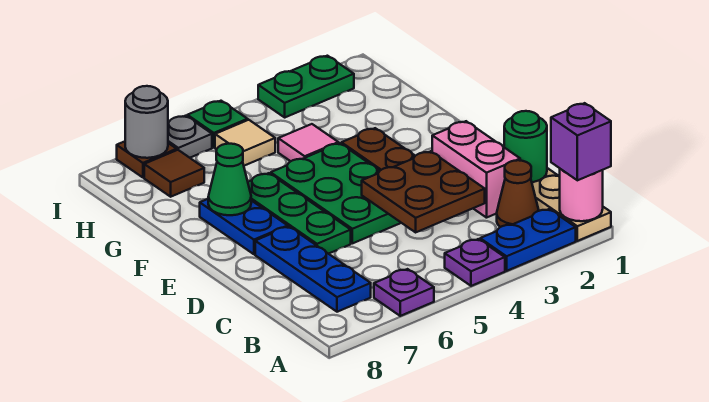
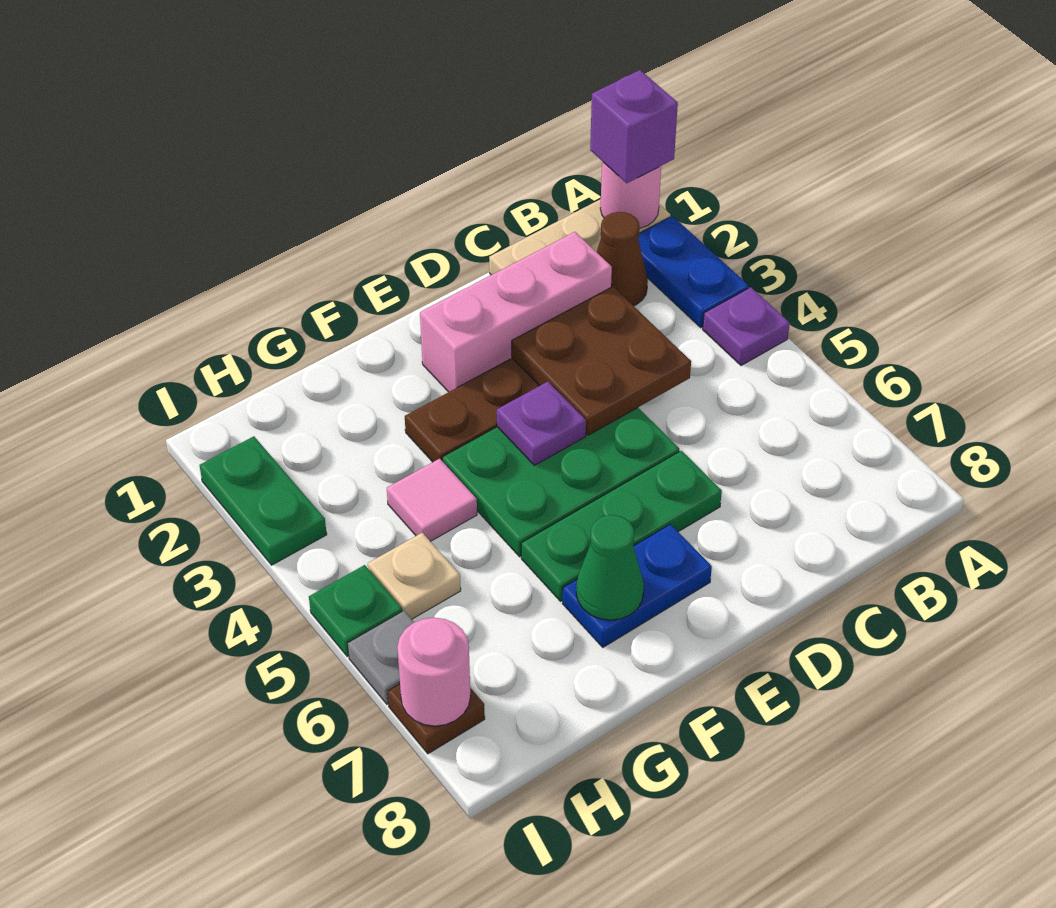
purple plate A6 level 1 -> purple plate E4 level 2
blue plate B7:D7 level 1 -> none
green round brick C1 level 2 -> none
pink brick C2:D2 level 1 -> pink brick C2:E2 level 1
tan tile H5 level 1 -> tan plate H5 level 1
brown tile H7 level 1 -> none
grey round brick I7 level 2 -> pink round brick I7 level 2

